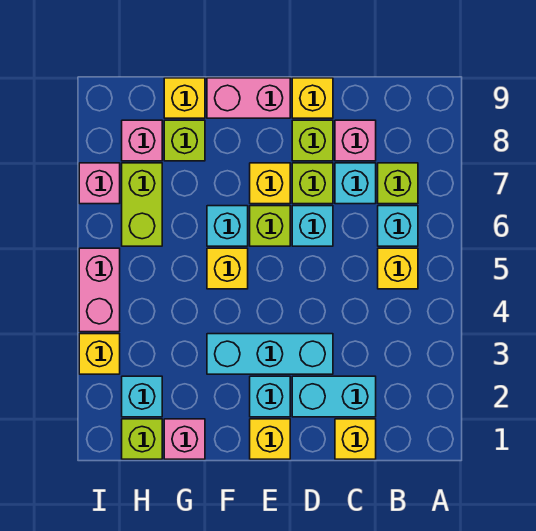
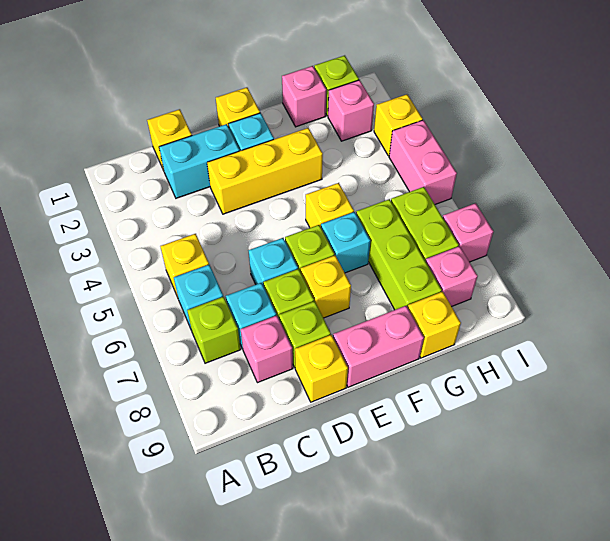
cyan brick D3:F3 level 1 -> yellow brick D3:F3 level 1
lime brick G8 level 1 -> lime brick G6:G8 level 1
cyan brick H2 level 1 -> pink brick H2 level 1

